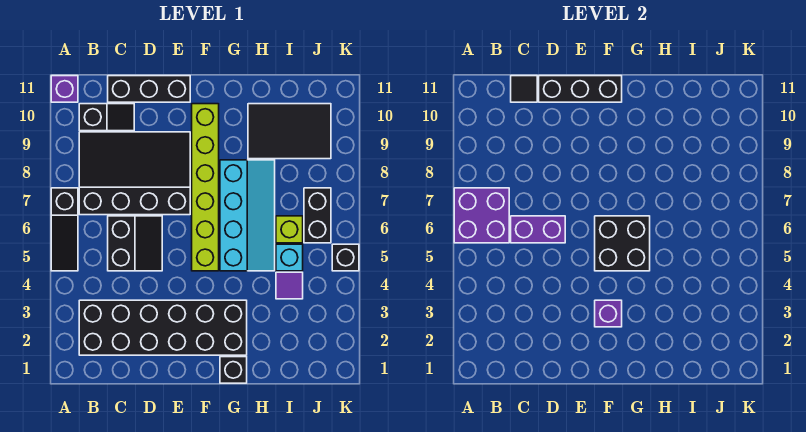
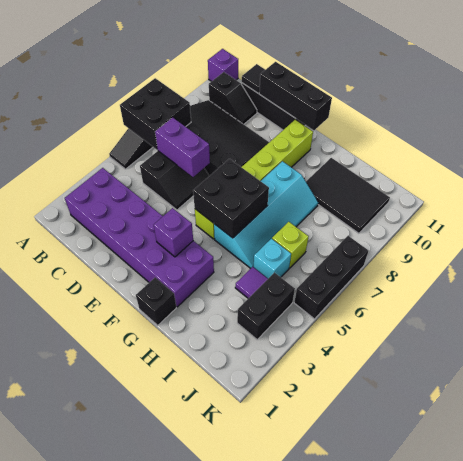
purple brick A6:B7 level 2 -> black brick A6:B7 level 2
black brick B2:G3 level 1 -> purple brick B2:G3 level 1
black brick J6:J7 level 1 -> black brick J3:J4 level 1
black brick K5 level 1 -> black brick K5:K7 level 1

